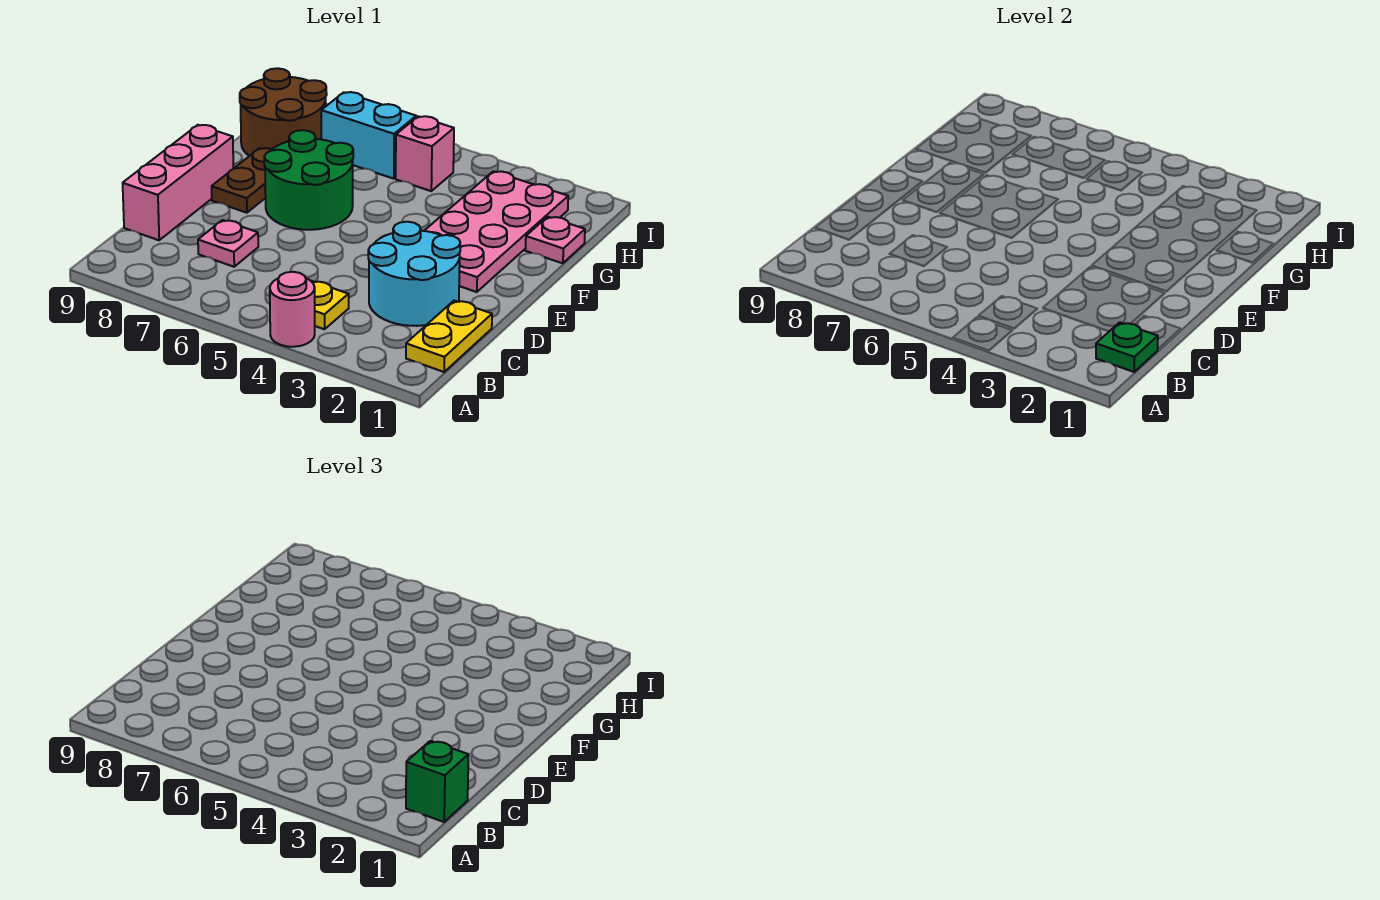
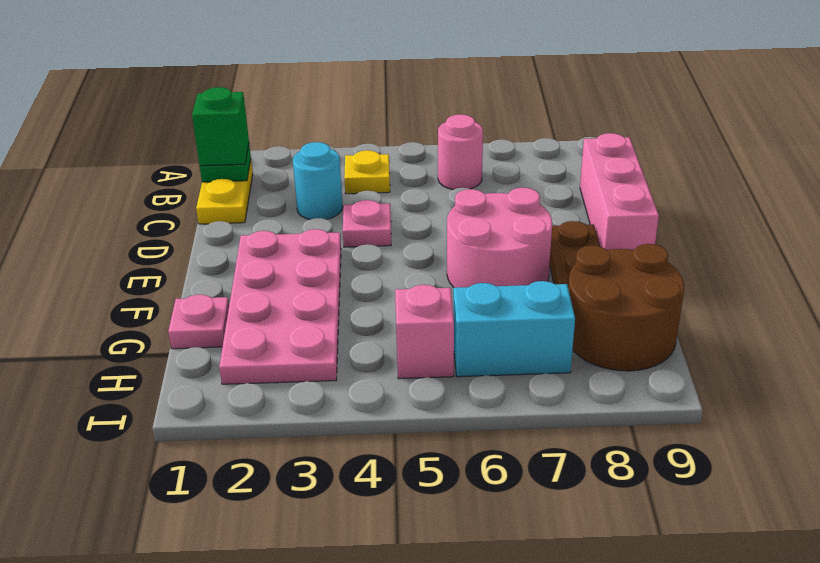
pink round brick A4 level 1 -> pink round brick B6 level 1
cyan round brick C2:D3 level 1 -> cyan round brick C3 level 1
pink plate C7 level 1 -> pink plate D4 level 1
green round brick E6:F7 level 1 -> pink round brick E6:F7 level 1

